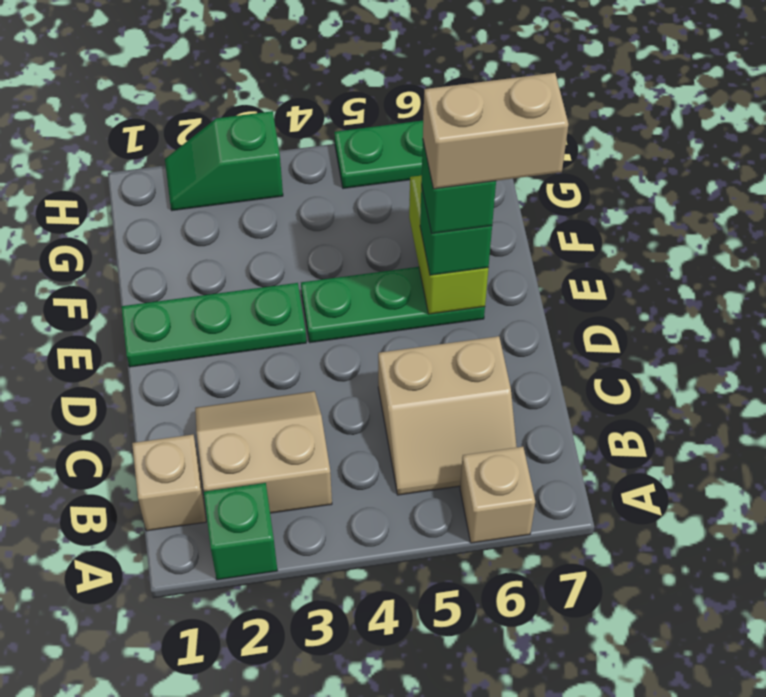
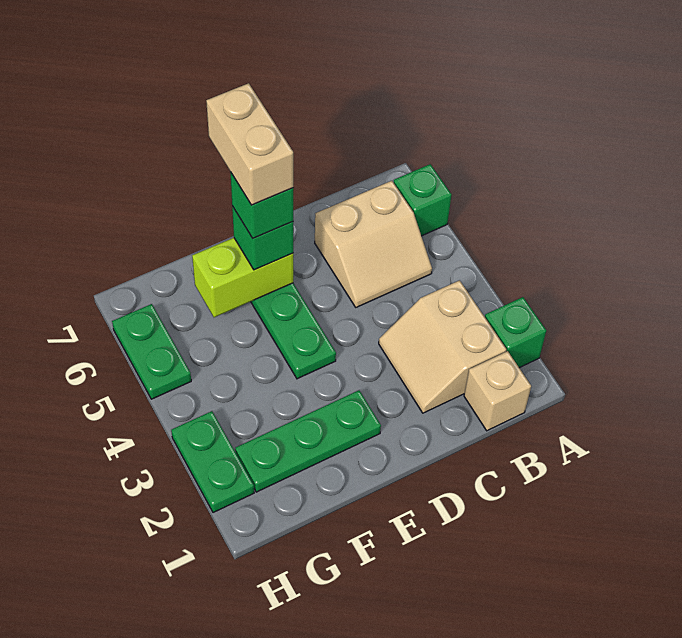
tan brick A6 level 1 -> green brick A6 level 1
tan slope B5:C6 level 1 top C -> tan slope B5:C6 level 1 top 6
green plate E1:E3 level 1 -> green plate E2:G2 level 1
green slope H2:H3 level 1 top 3 -> green plate H2:H3 level 1

